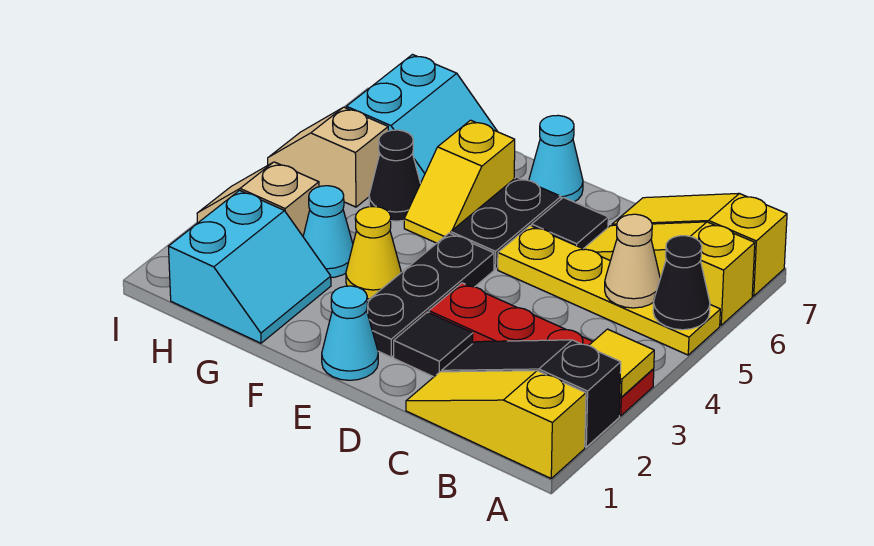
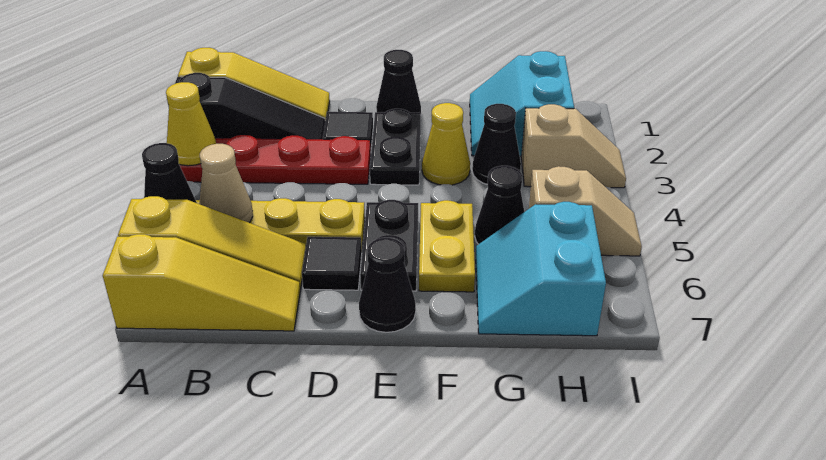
yellow tile A3 level 2 -> yellow cone A3 level 2
cyan cone E1 level 1 -> black cone E1 level 1
black plate E2:E4 level 1 -> black plate E2:E3 level 1
cyan cone E7 level 1 -> black cone E7 level 1
yellow slope F5:F6 level 1 top 6 -> yellow plate F5:F6 level 1
cyan cone G3 level 1 -> black cone G3 level 1

